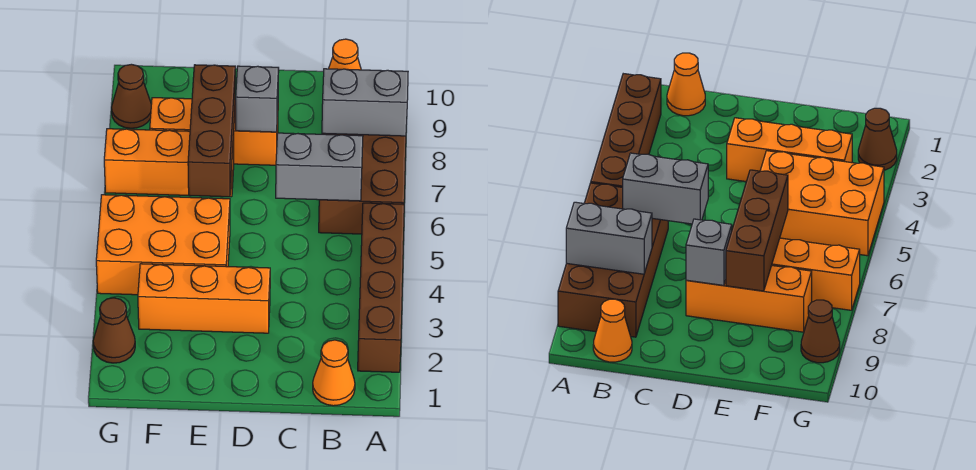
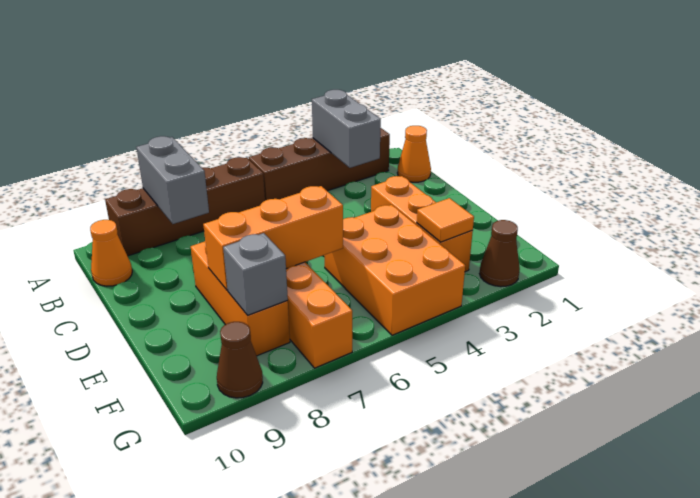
brown brick A6:B9 level 1 -> brown brick A6:A9 level 1
grey brick B6:C6 level 2 -> grey brick A3:B3 level 2
grey brick D8 level 2 -> grey brick F8 level 2
brown brick E6:E8 level 2 -> orange brick E6:E8 level 2
none -> orange tile F3 level 2

